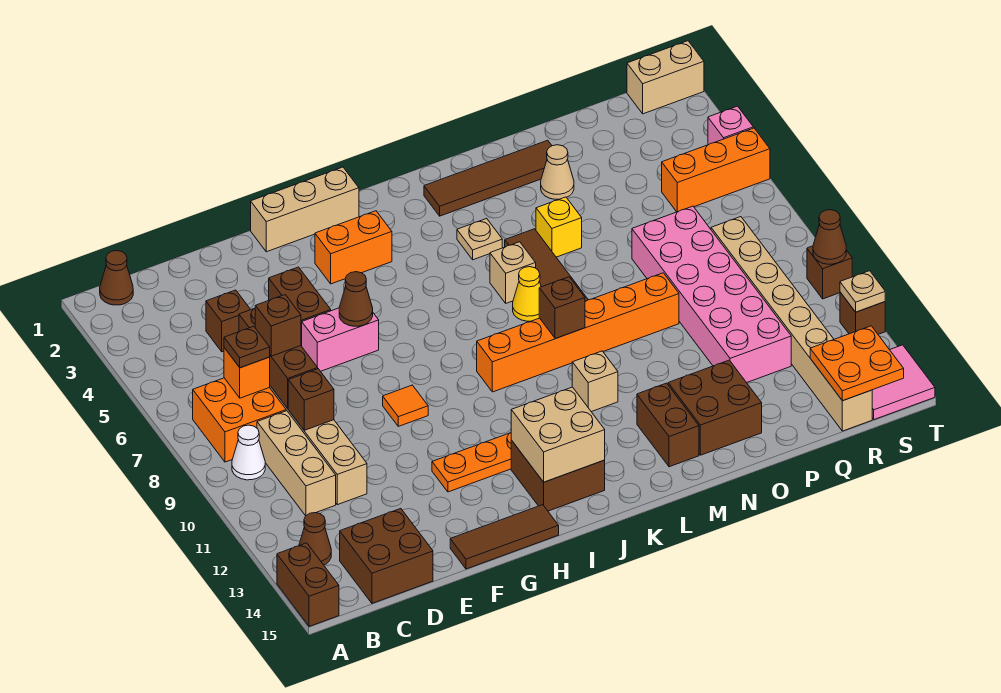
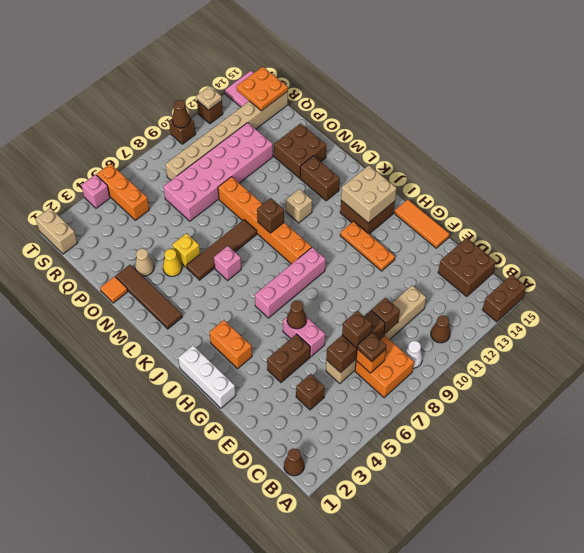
brown cone B13 level 1 -> brown cone B11 level 1
tan brick C9:C11 level 1 -> none
brown tile F15:H15 level 1 -> orange tile F15:H15 level 1
tan brick G1:I1 level 1 -> white brick G1:I1 level 1
orange tile G9 level 1 -> orange tile O1 level 1
none -> pink brick I6:I9 level 1
tan plate L4 level 1 -> none
tan brick L6 level 1 -> pink brick L6 level 1
yellow cone L7 level 1 -> yellow cone N4 level 1
brown brick M13:M14 level 1 -> brown brick L13:M13 level 1

